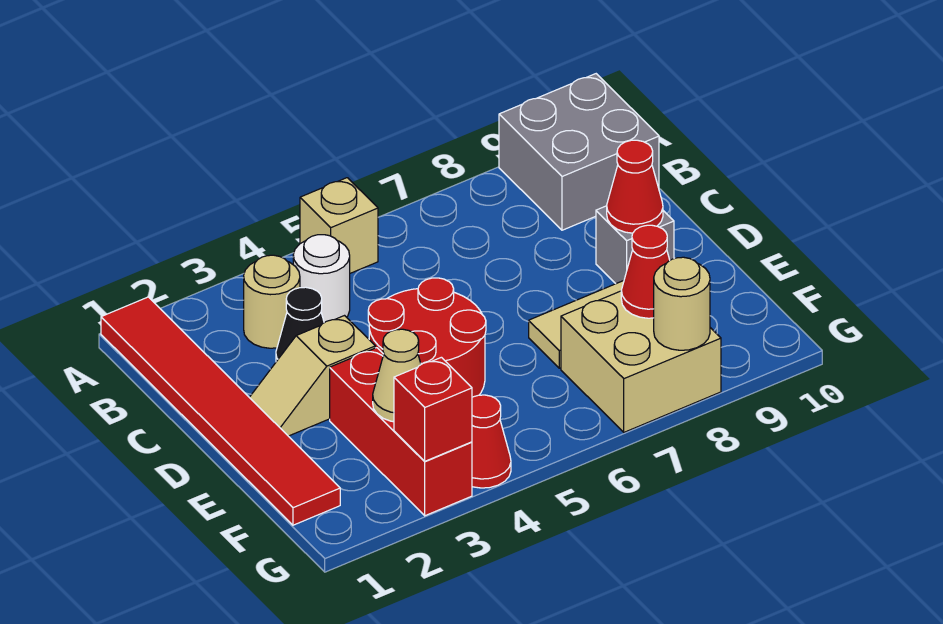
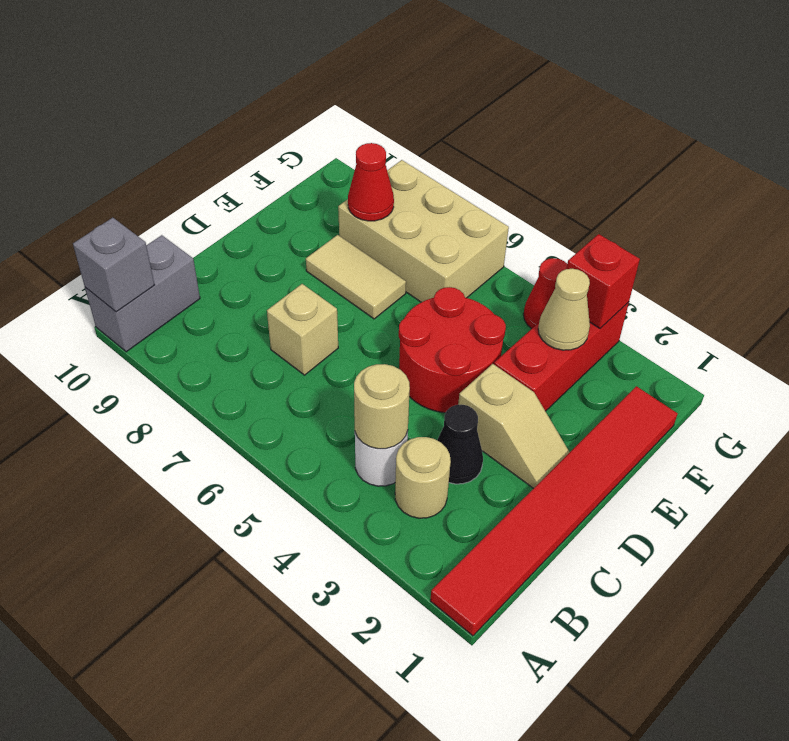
tan brick A5 level 1 -> tan brick C7 level 1
grey brick A9:B10 level 1 -> grey brick A10:B10 level 1
grey brick D9 level 1 -> grey brick A10 level 2
red cone D9 level 2 -> none
tan brick F7:G8 level 1 -> tan brick F6:G8 level 1
tan round brick G8 level 2 -> tan round brick B4 level 2

